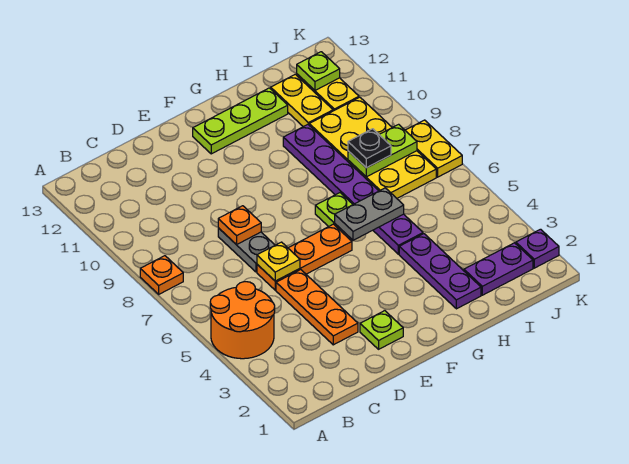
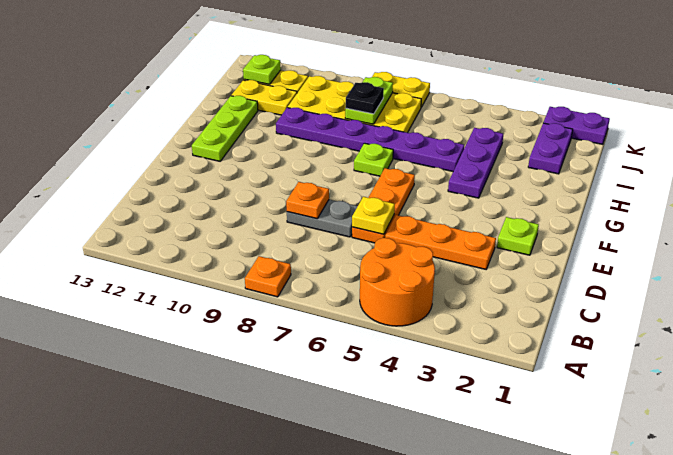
grey plate G6:H6 level 2 -> none
purple plate H2:H4 level 1 -> purple plate G4:I4 level 1
purple plate K2 level 1 -> purple plate K1:K2 level 1

